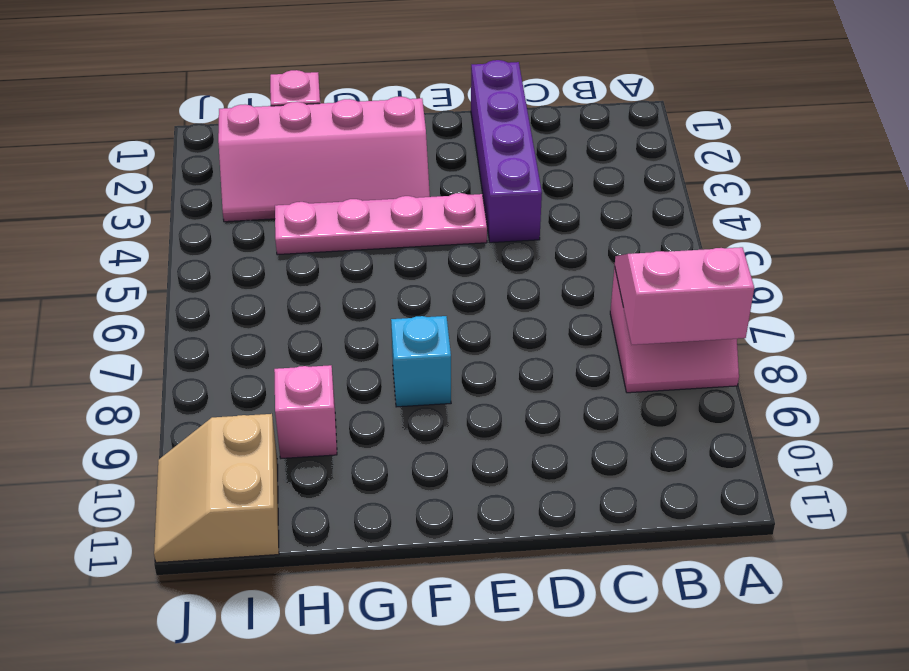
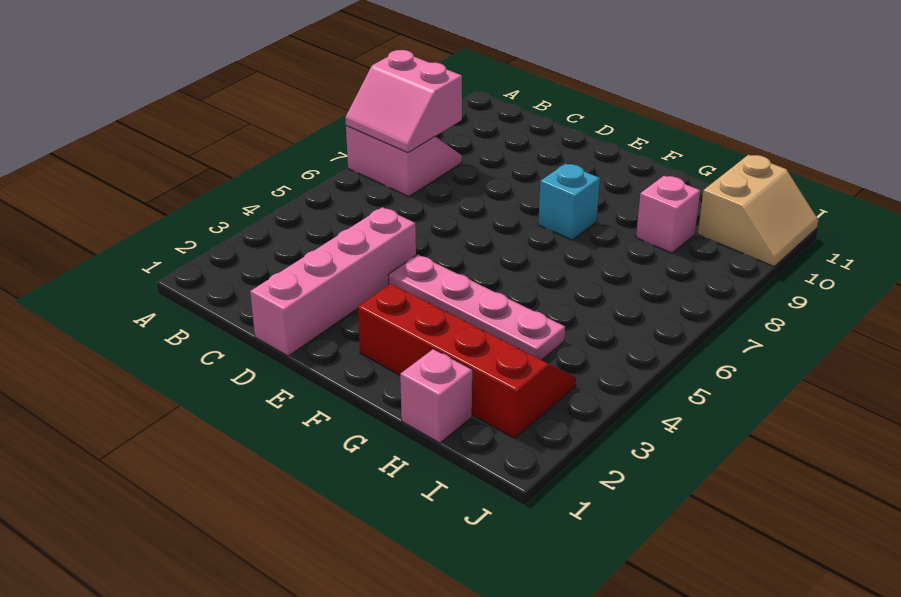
purple brick D1:D4 level 1 -> pink brick D1:D4 level 1
pink slope F2:I3 level 1 top 2 -> red slope F2:I3 level 1 top 2

